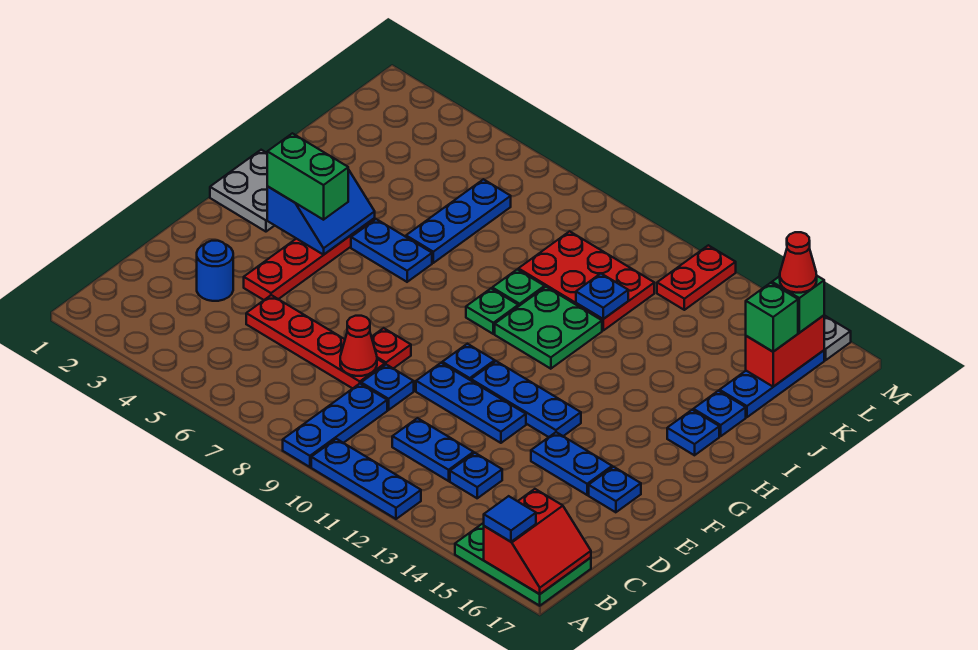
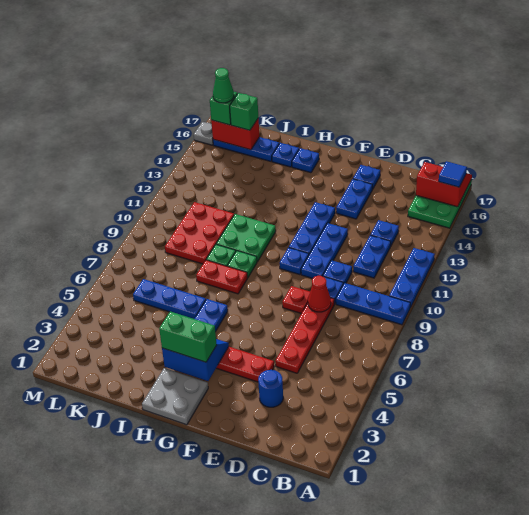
green brick G3:G4 level 3 -> green brick G3:H3 level 3
blue plate J11 level 2 -> blue plate D10 level 1
red plate L12:M12 level 1 -> red plate H8:I8 level 1
red cone L16 level 4 -> green cone L16 level 4

